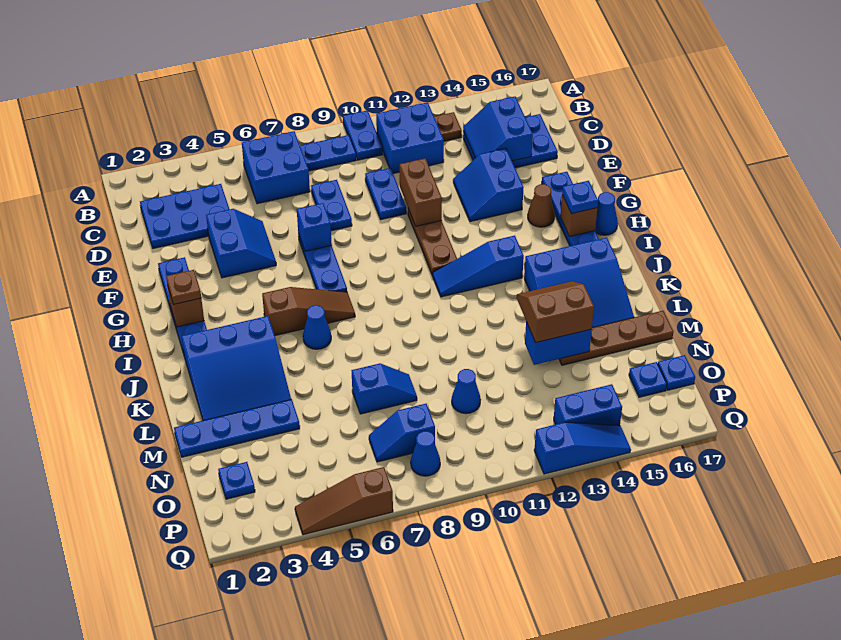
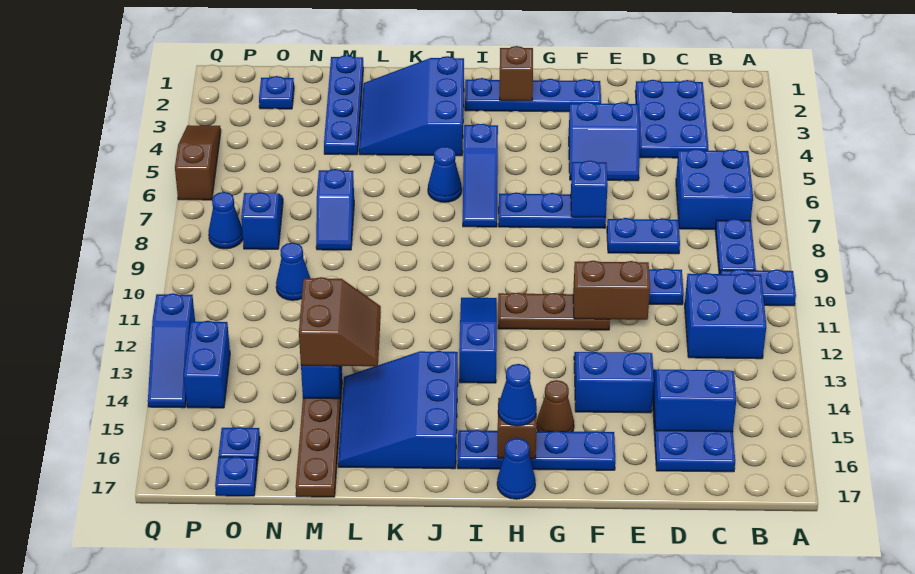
brown plate B13 level 1 -> none
brown plate H2 level 3 -> none
blue plate H16 level 3 -> blue cone H16 level 3
brown slope I5:I7 level 1 top 5 -> blue slope I5:I7 level 1 top 5

